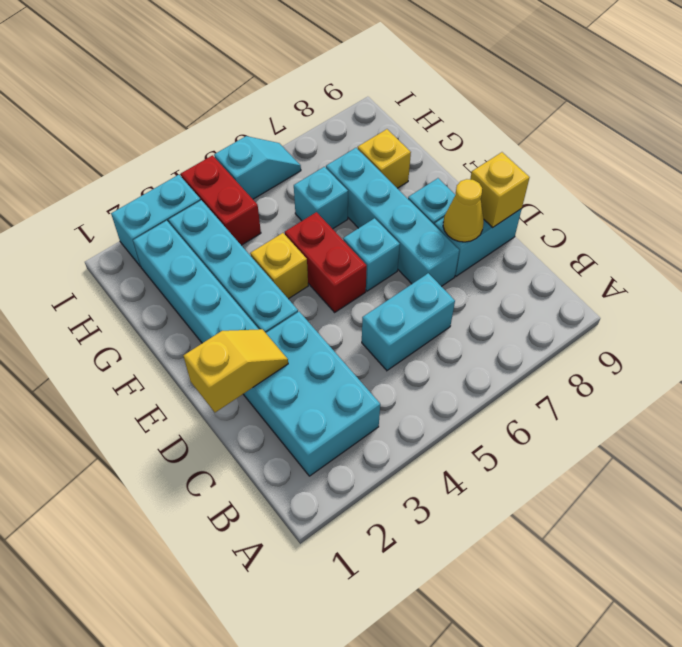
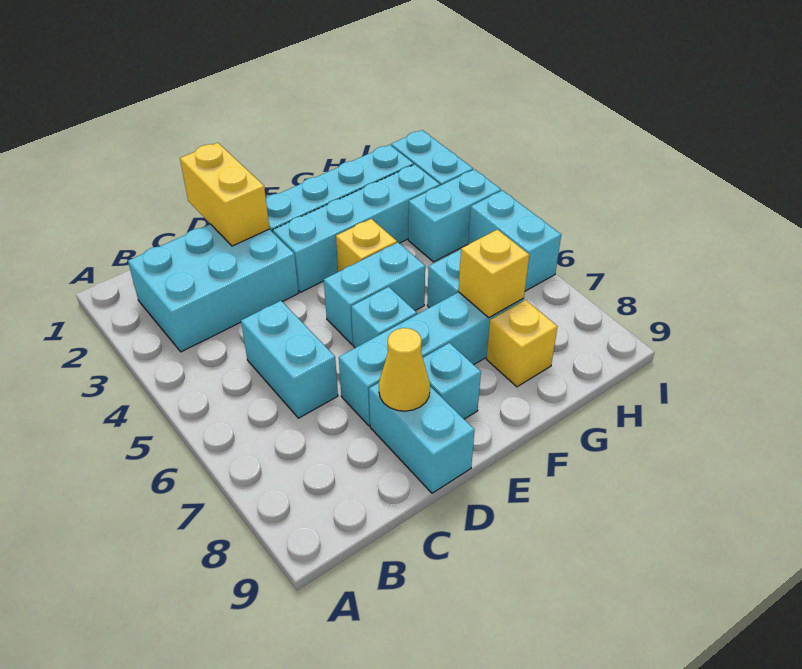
yellow slope D1:D2 level 2 top 1 -> yellow brick D1:D2 level 2
yellow brick D9 level 2 -> yellow brick G7 level 2
red brick E5:F5 level 1 -> cyan brick E5:F5 level 1
red brick H4:I4 level 1 -> cyan brick H4:I4 level 1
cyan slope I5:I6 level 1 top 5 -> cyan brick I5:I6 level 1

